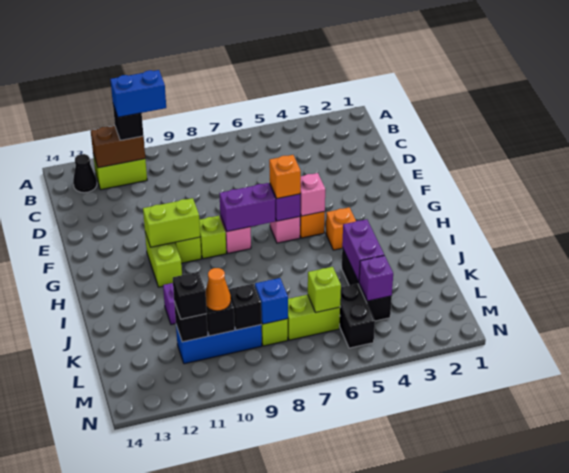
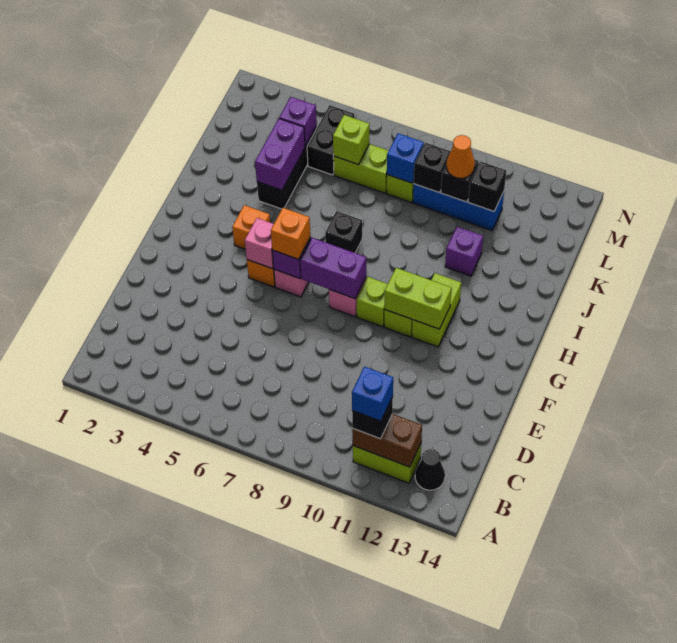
blue brick B10:B11 level 4 -> blue brick B11 level 4
black brick L11 level 3 -> black brick I7 level 1

